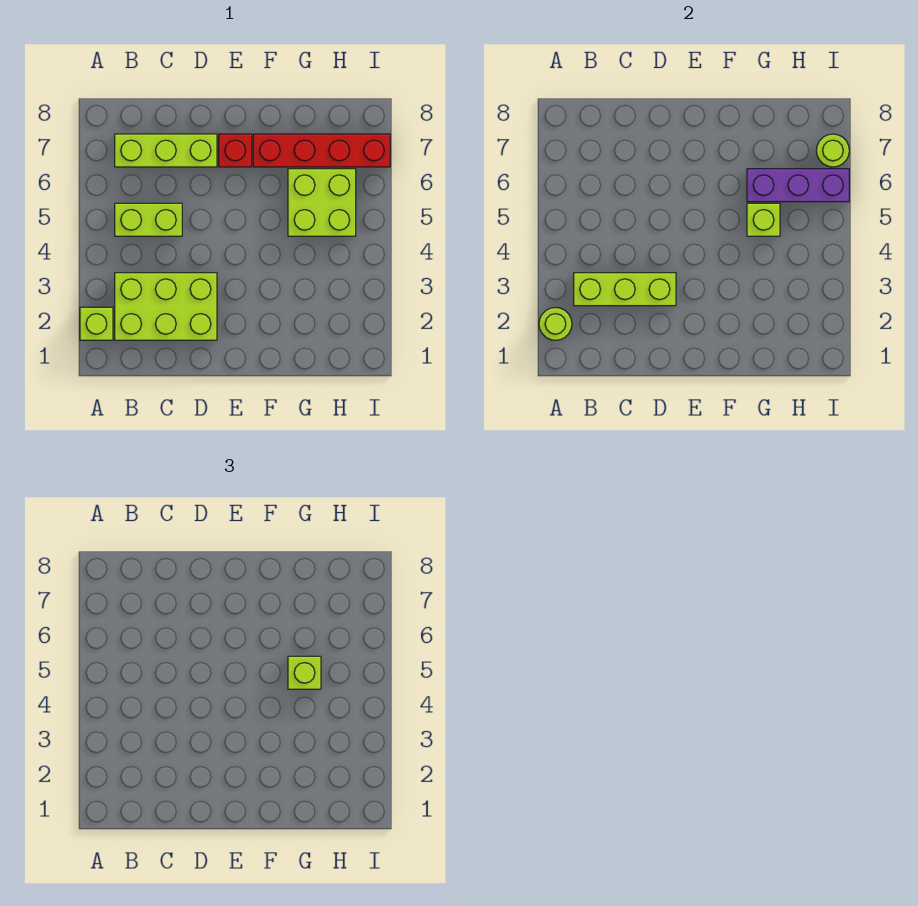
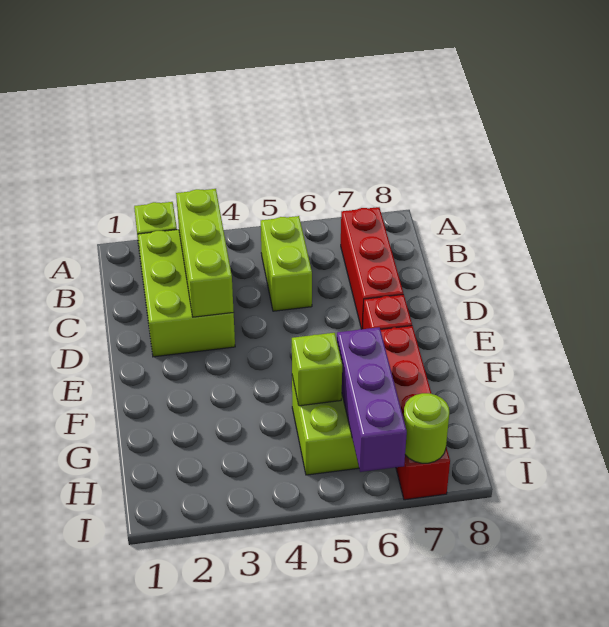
lime round brick A2 level 2 -> none
lime brick B7:D7 level 1 -> red brick B7:D7 level 1
lime brick G5 level 3 -> none

